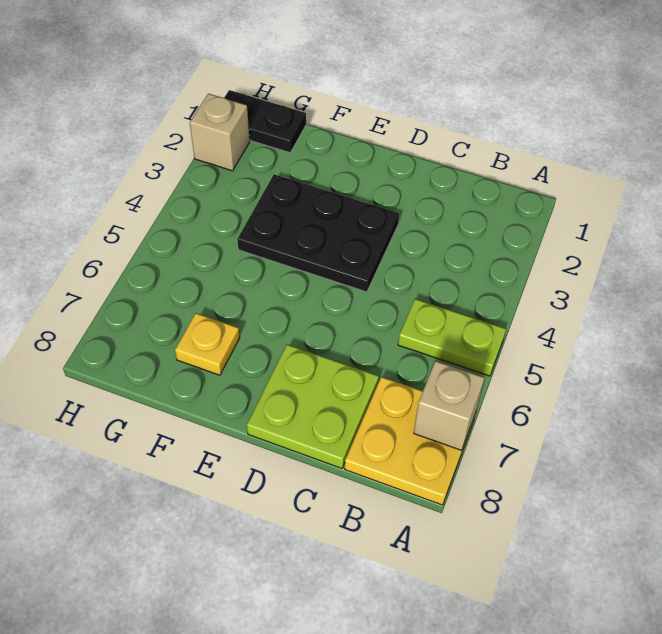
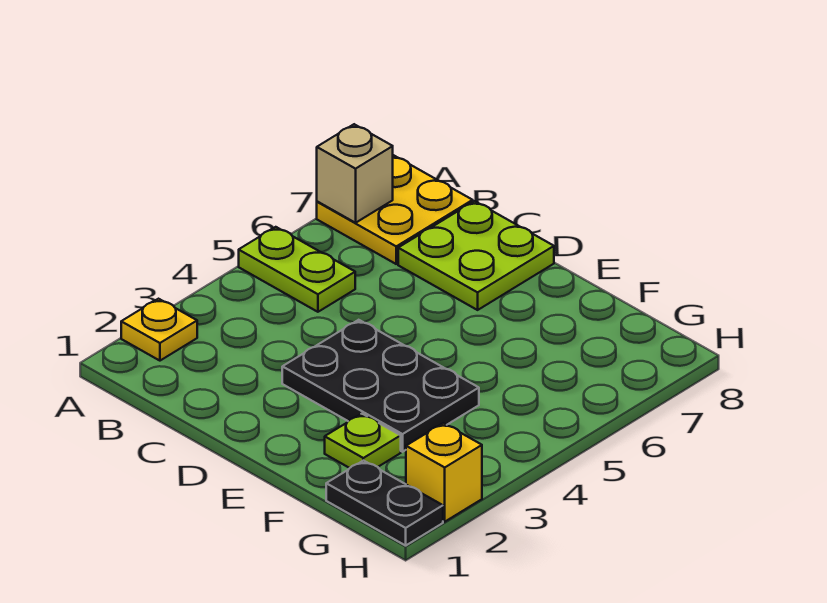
none -> lime plate F2 level 1
yellow plate F7 level 1 -> yellow plate A2 level 1
tan brick H2 level 1 -> yellow brick H2 level 1

